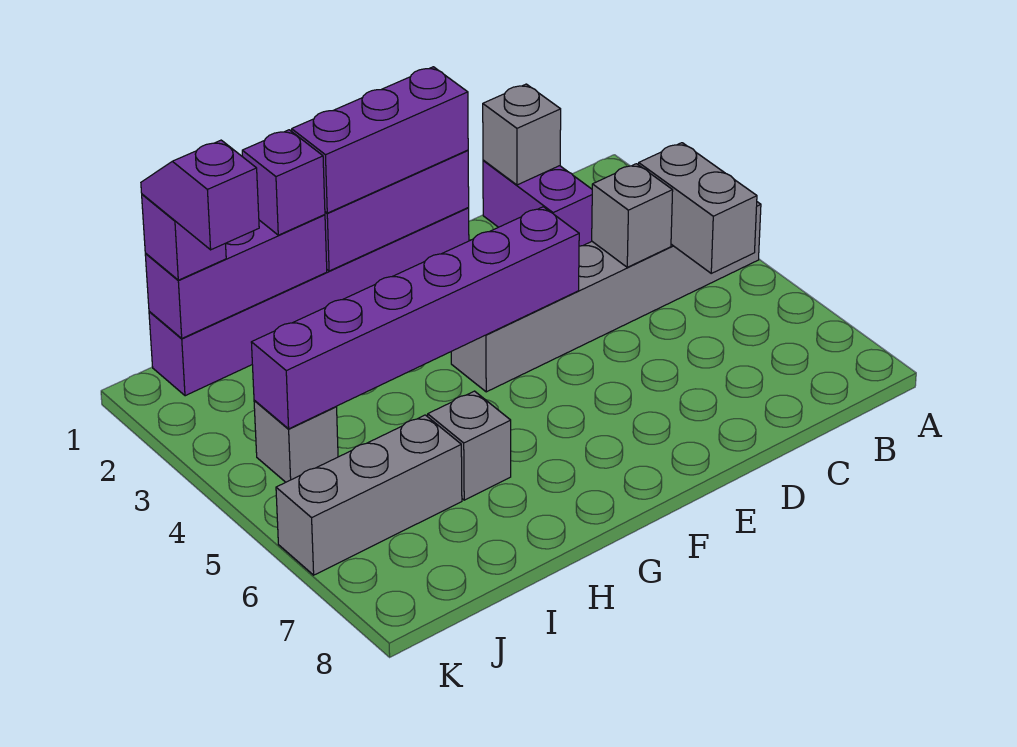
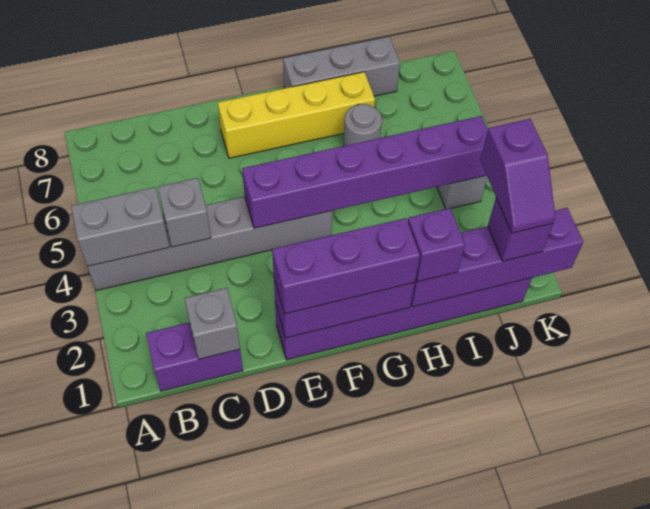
grey brick B4:B5 level 2 -> grey brick A4:B4 level 2
purple brick C1:C2 level 1 -> purple brick B1:C1 level 1
none -> yellow brick E7:H7 level 1
purple brick H1:J1 level 2 -> purple brick H1:K1 level 2
grey brick H6 level 1 -> grey round brick H6 level 1
grey brick I6:K6 level 1 -> grey brick G8:I8 level 1

